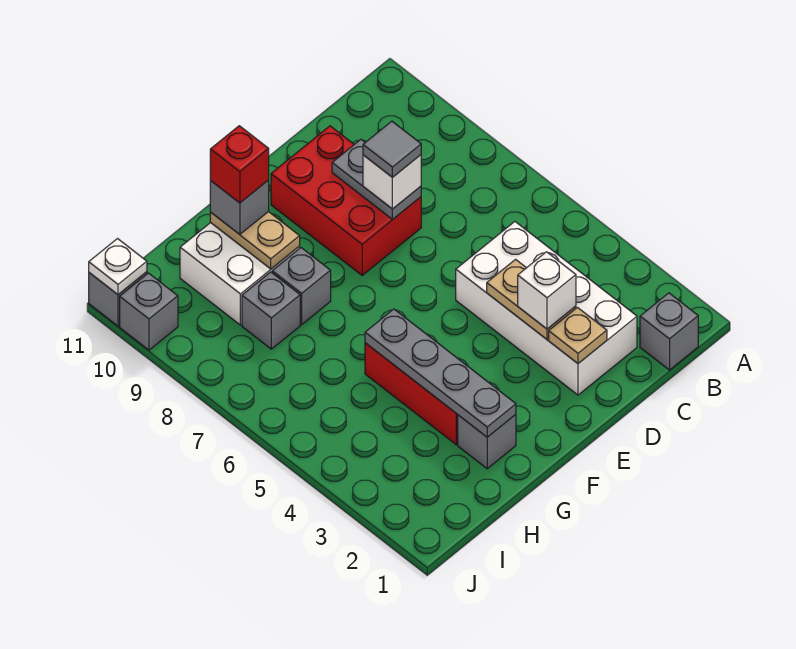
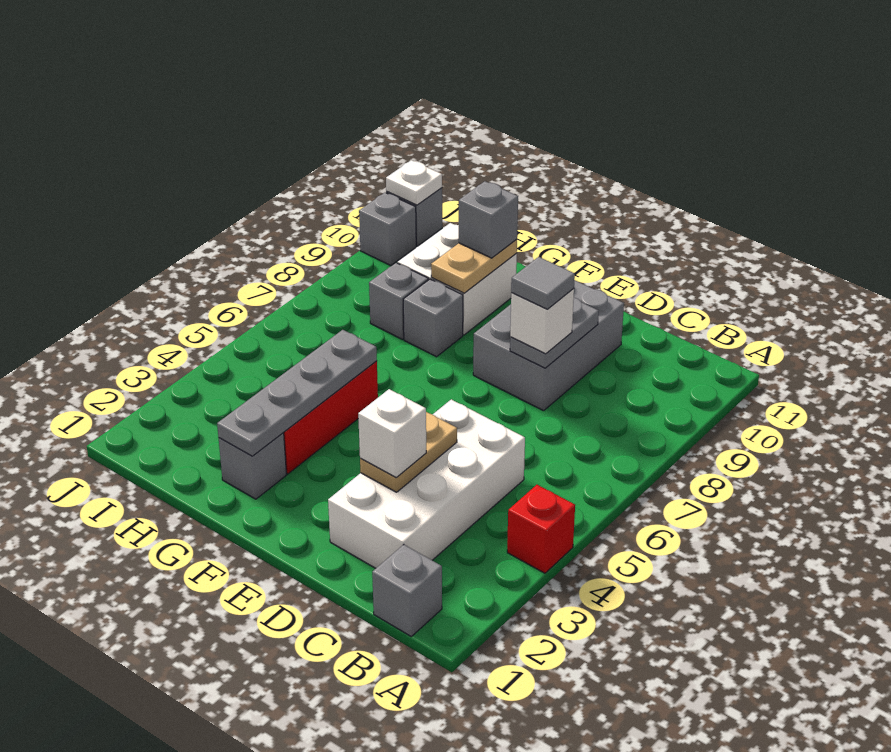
tan plate D2 level 2 -> none
red brick D8:E10 level 1 -> grey brick D8:E10 level 1
red brick G10 level 4 -> red brick A4 level 1

